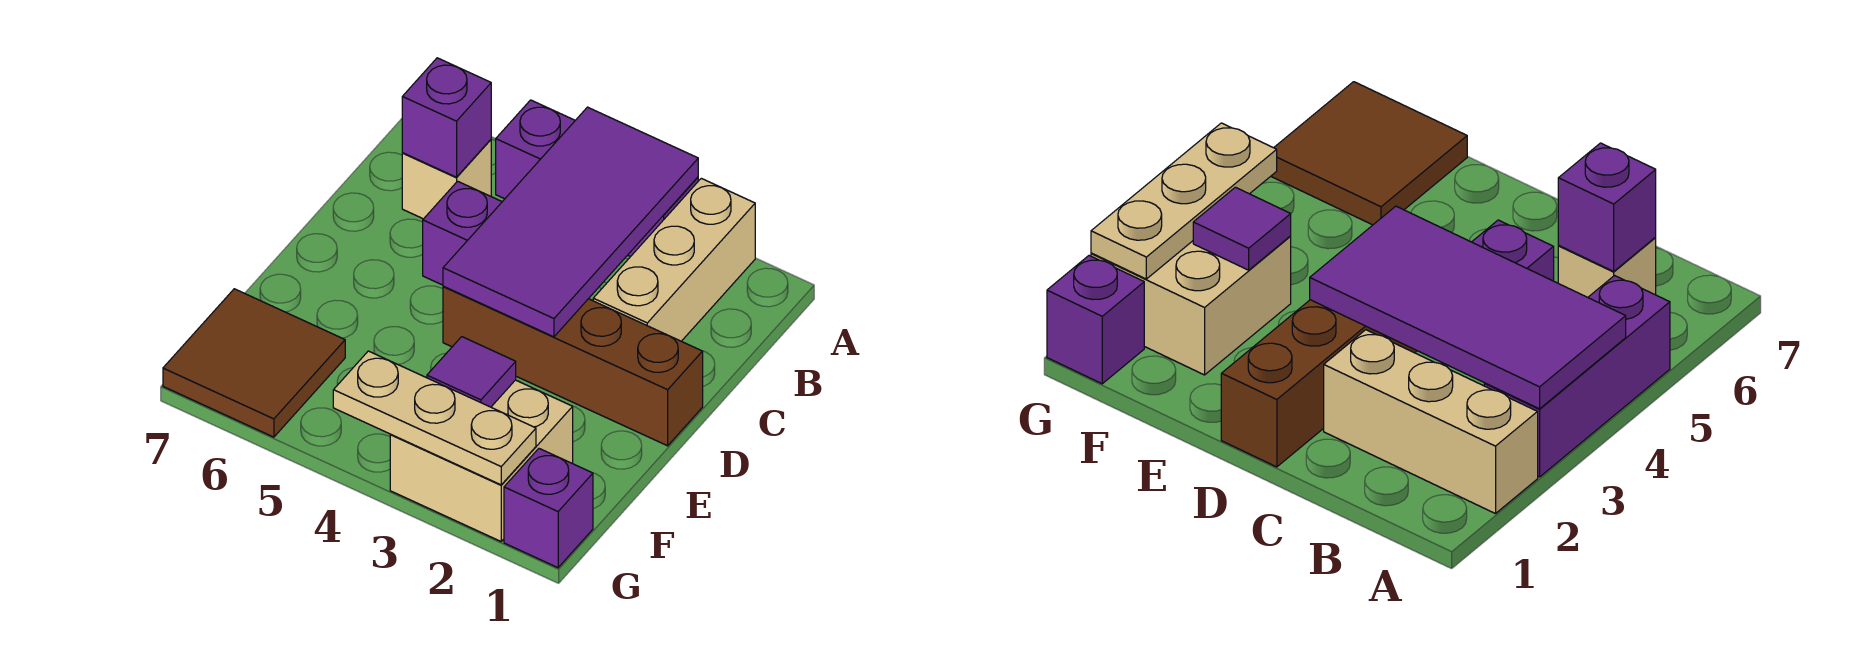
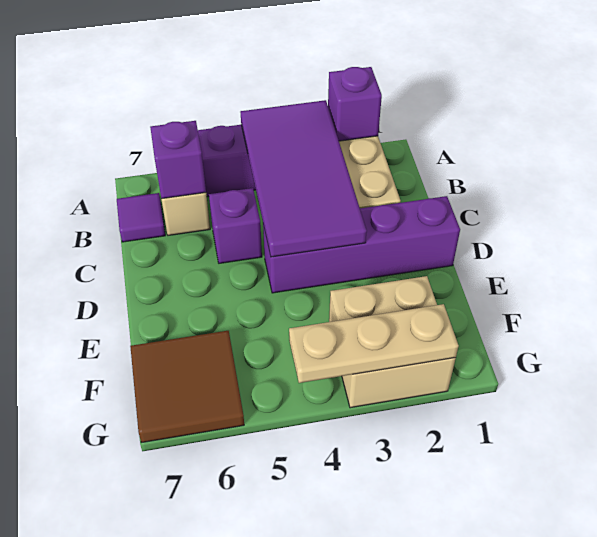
brown brick D1:D4 level 1 -> purple brick D1:D4 level 1
purple tile F3 level 2 -> purple tile B7 level 1
purple brick G1 level 1 -> purple brick A2 level 2

